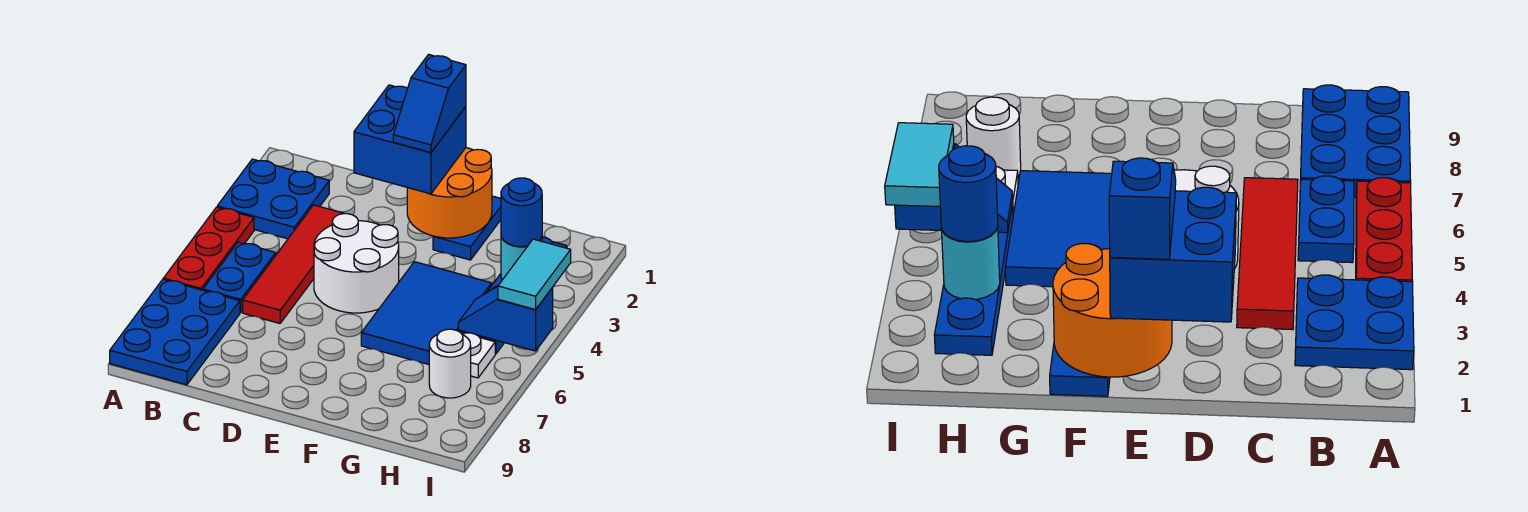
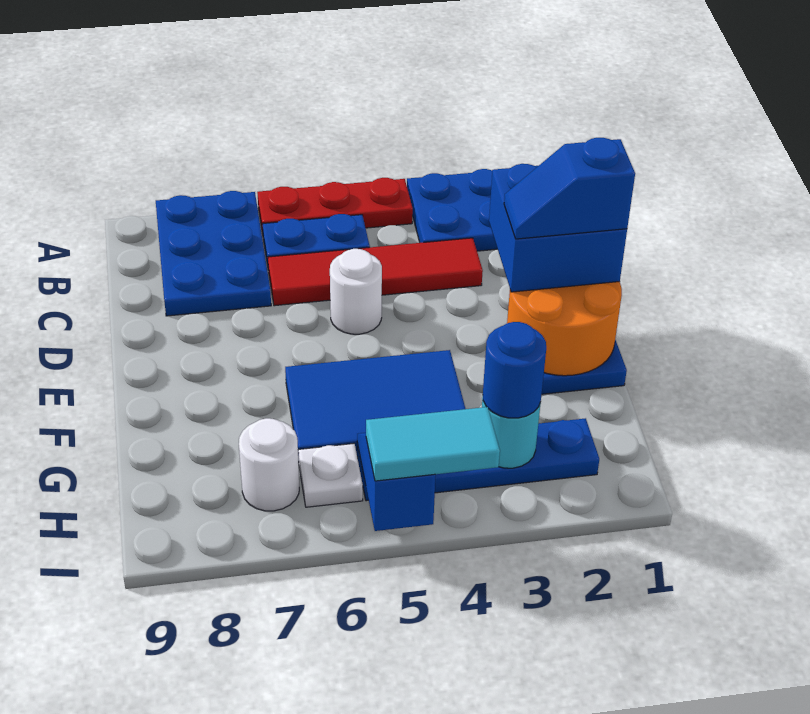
blue plate A7:B9 level 1 -> blue plate A7:C8 level 1
white round brick D4:E5 level 1 -> white round brick D5 level 1

